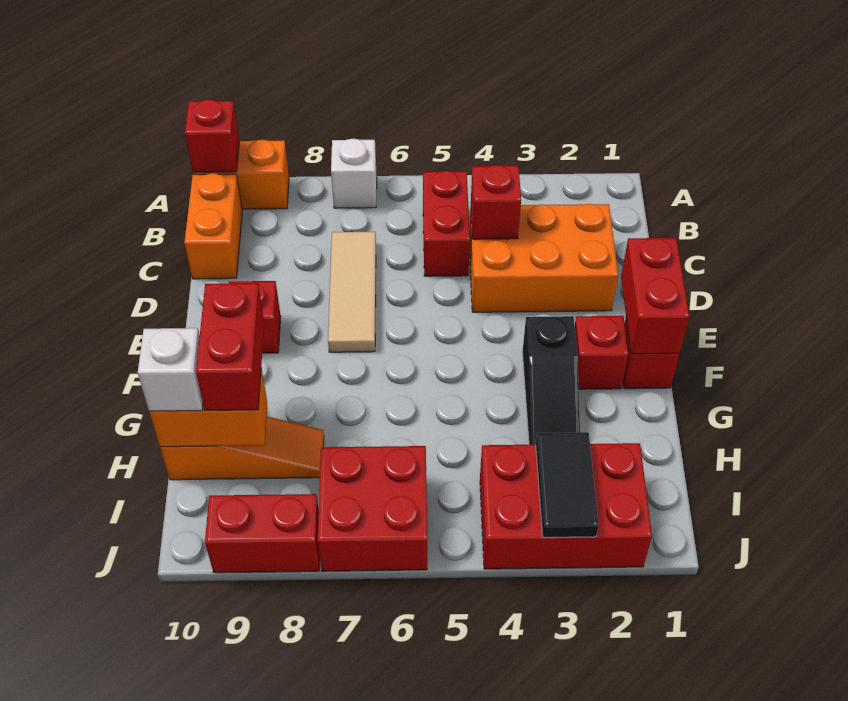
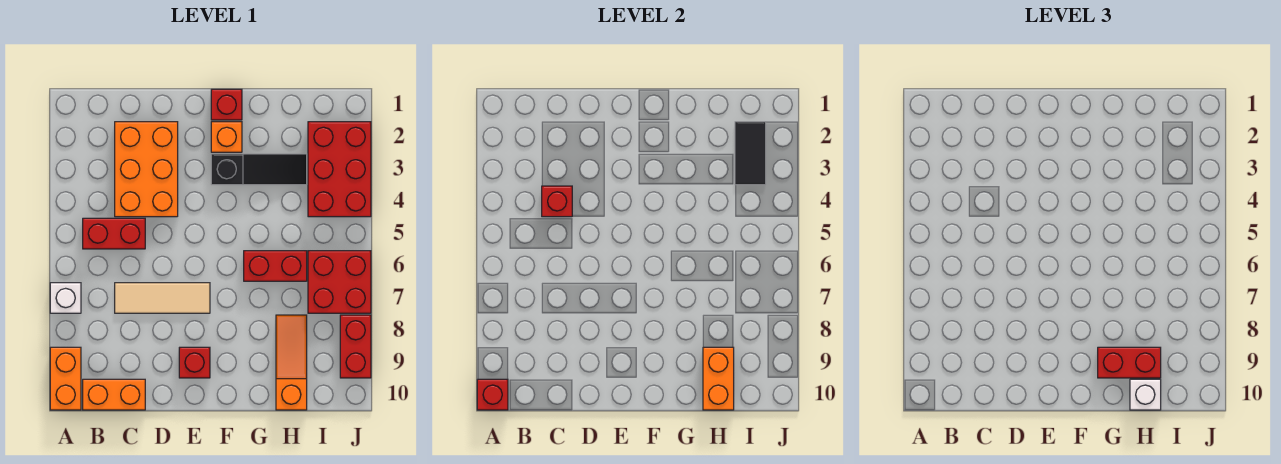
red brick E1:F1 level 2 -> red brick G6:H6 level 1
red brick F2 level 1 -> orange brick F2 level 1
black tile I3:J3 level 2 -> black tile I2:I3 level 2

